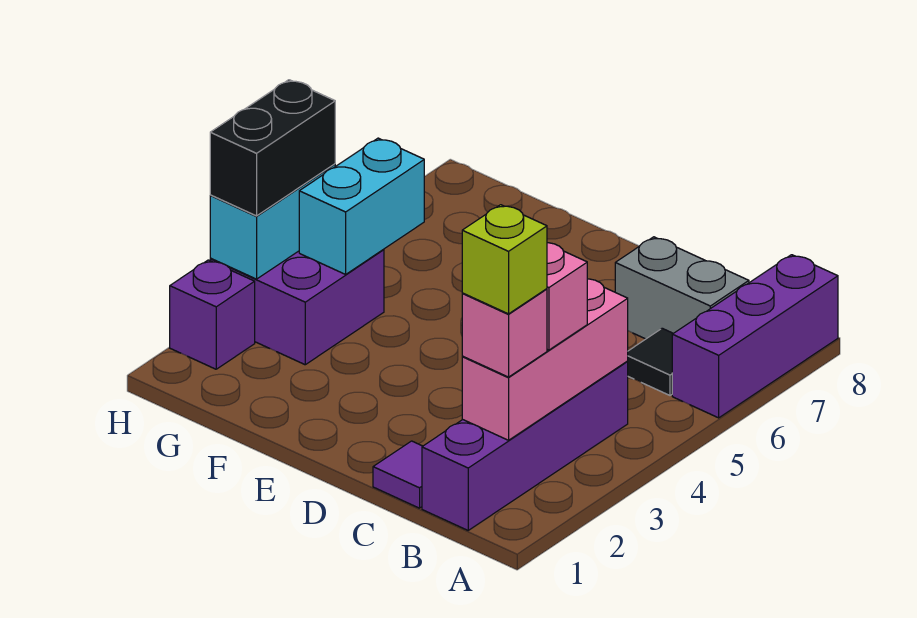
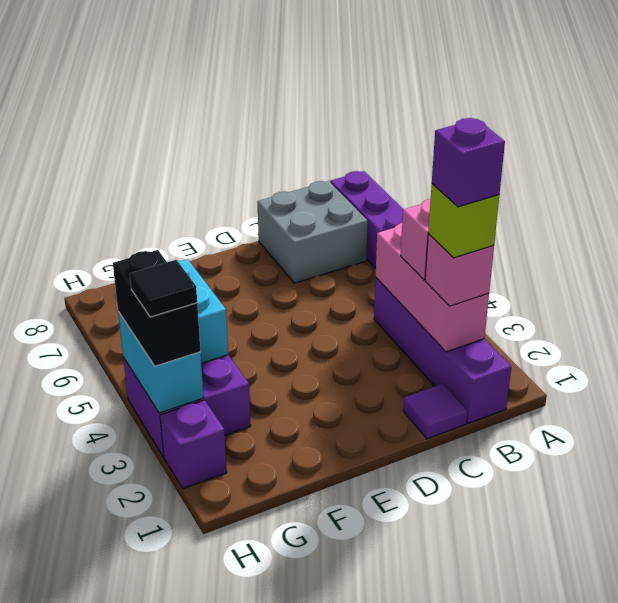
none -> purple brick B2 level 5
black tile B6 level 1 -> black tile H3 level 4
grey brick B7:C7 level 1 -> grey brick B7:C8 level 1

